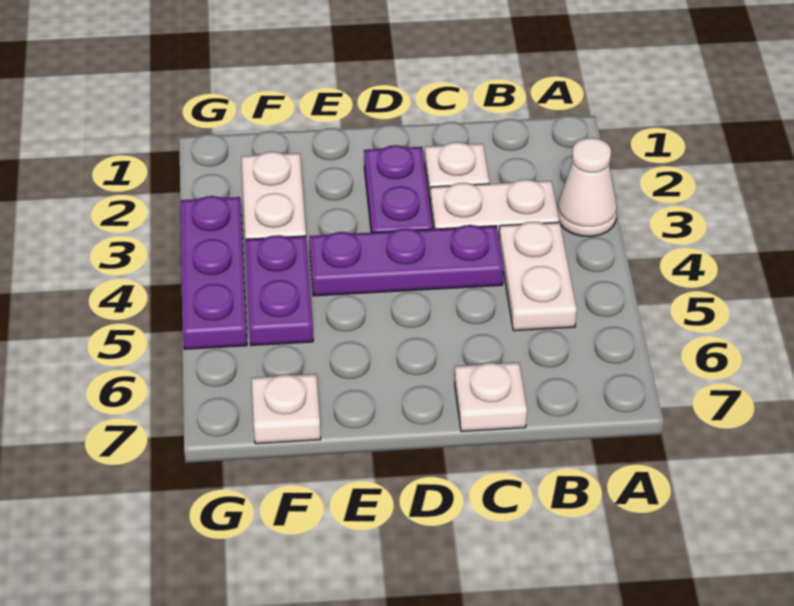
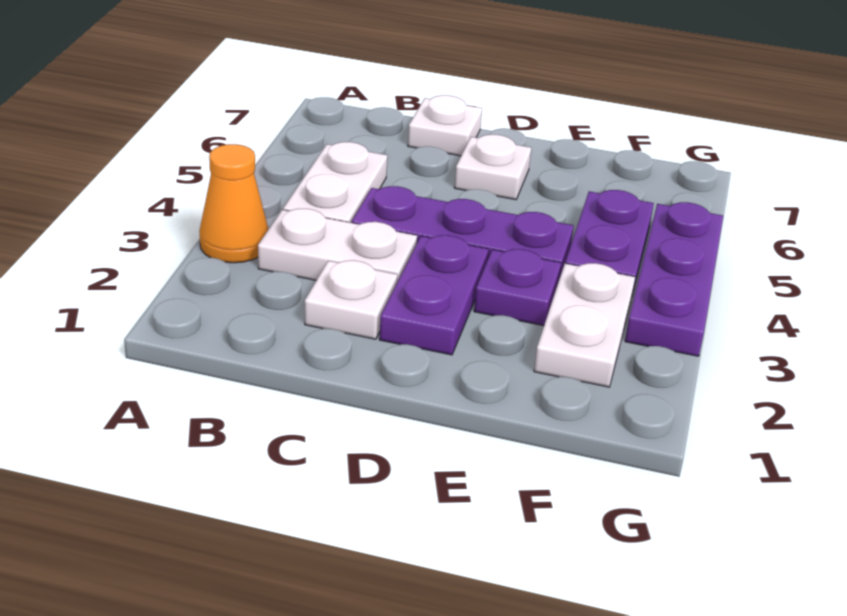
white cone A3 level 1 -> orange cone A3 level 1
none -> purple plate E3 level 1
white plate F7 level 1 -> white plate D6 level 1

